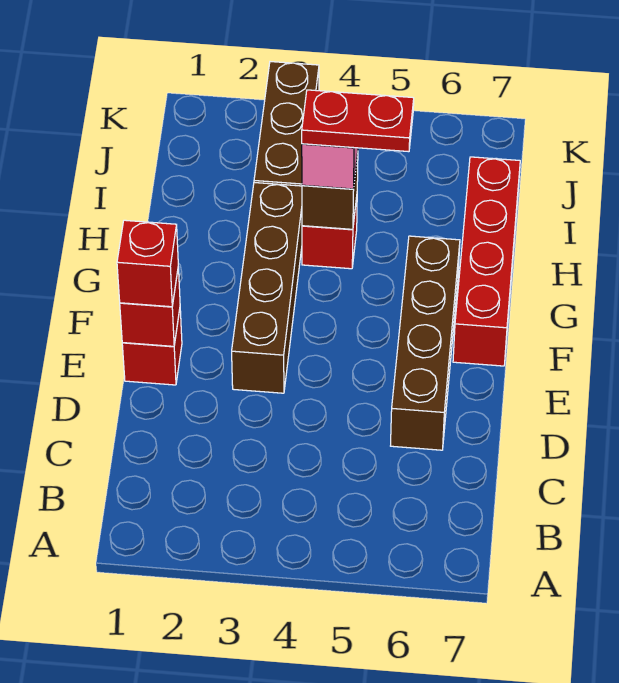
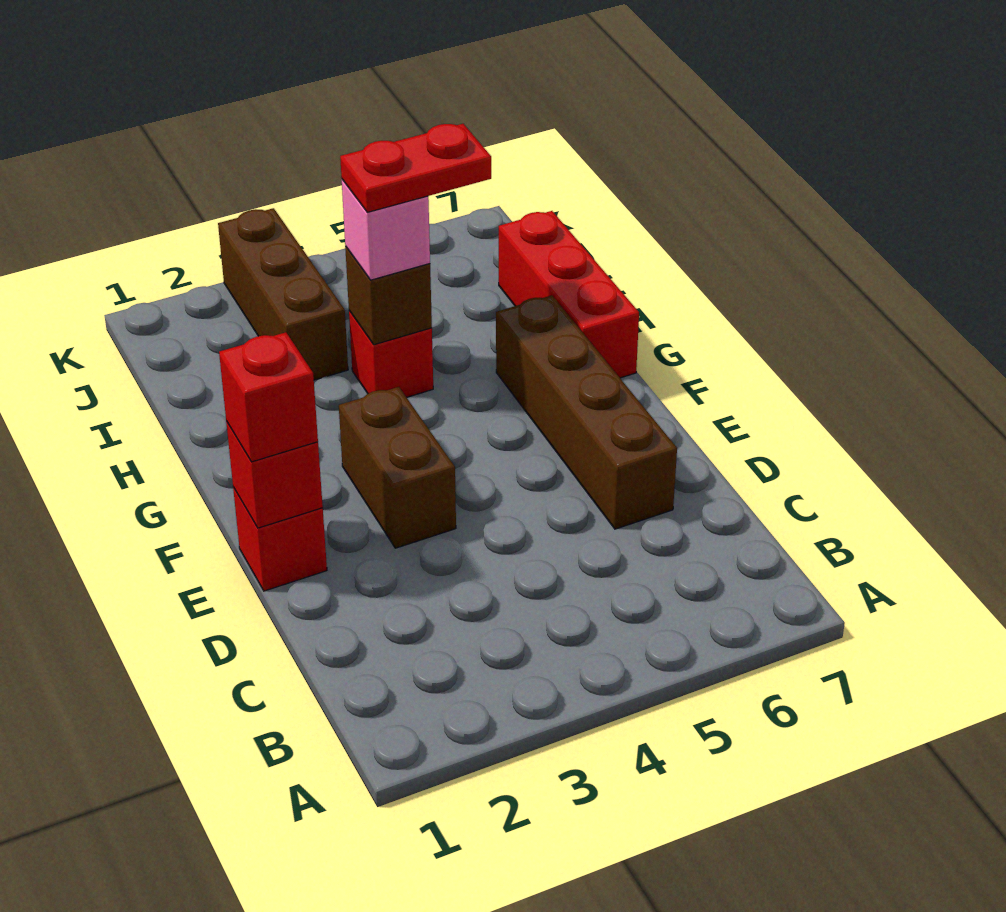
brown brick E3:H3 level 1 -> brown brick E3:F3 level 1
red brick F7:I7 level 1 -> red brick G7:I7 level 1

